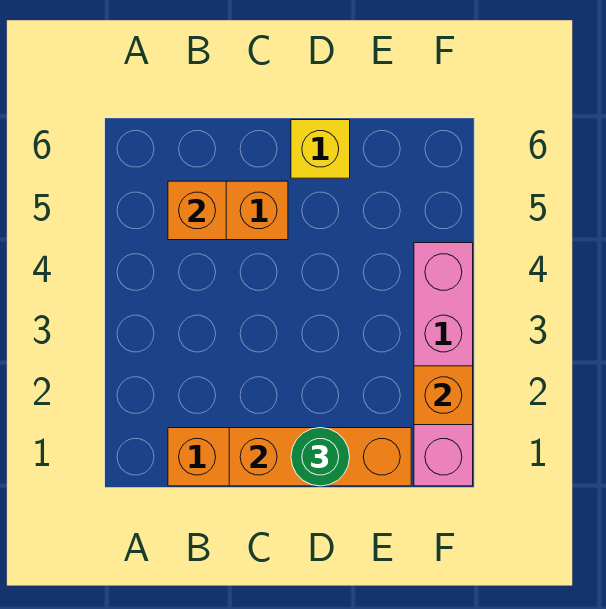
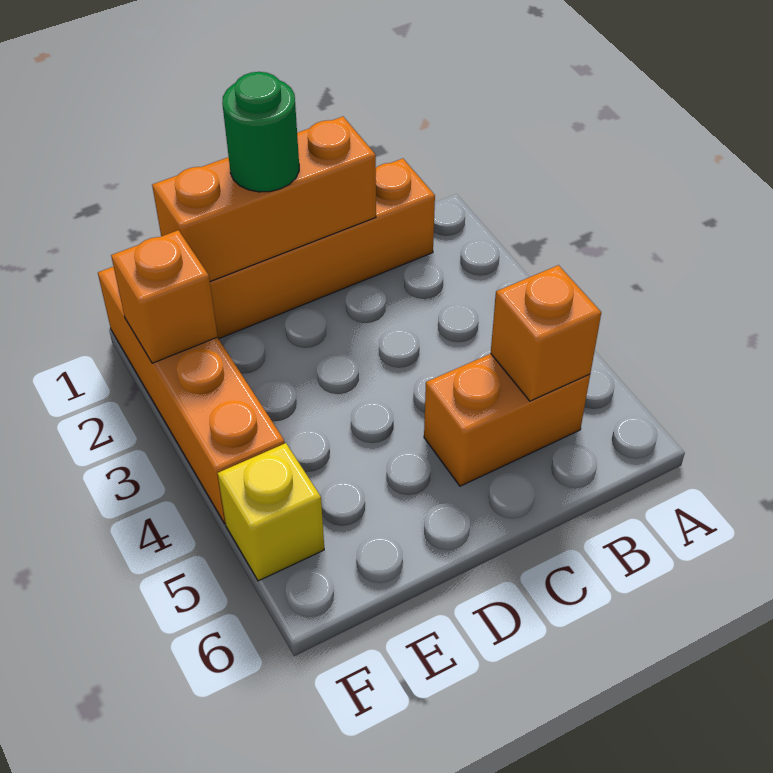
yellow brick D6 level 1 -> yellow brick F5 level 1
pink brick F1:F4 level 1 -> orange brick F1:F4 level 1

